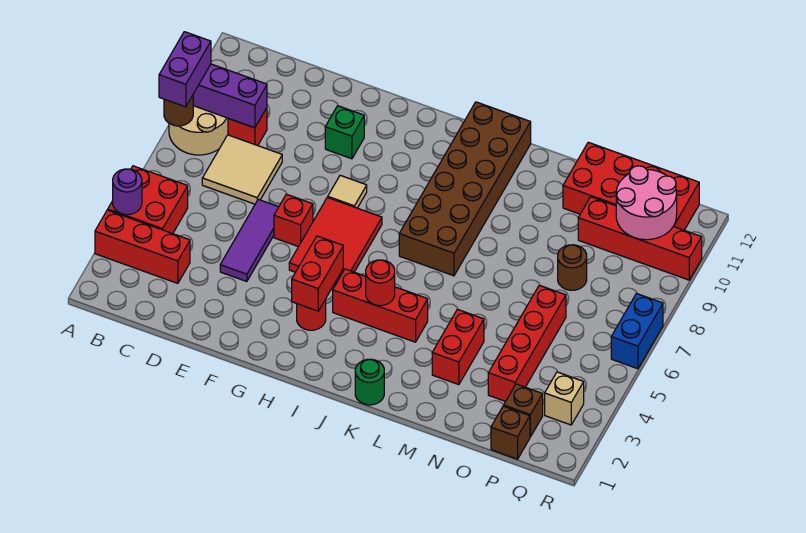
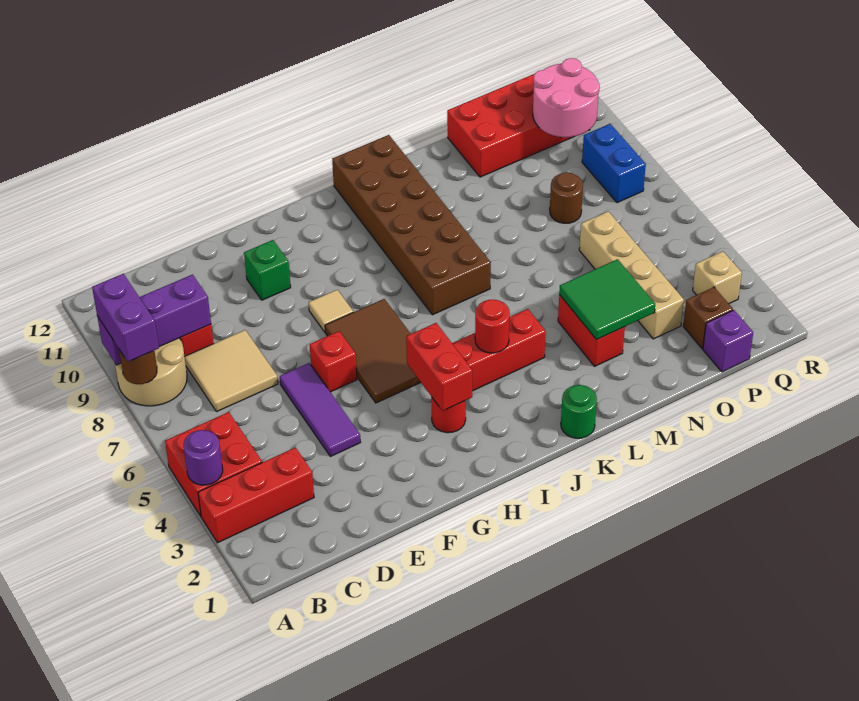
red tile G5:H7 level 1 -> brown tile G5:H7 level 1
none -> green tile M3:N4 level 2
red brick O3:O6 level 1 -> tan brick O3:O6 level 1
red brick O10:R10 level 1 -> none
brown brick P1 level 1 -> purple brick P1 level 1
blue brick R6:R7 level 1 -> blue brick Q8:Q9 level 1

